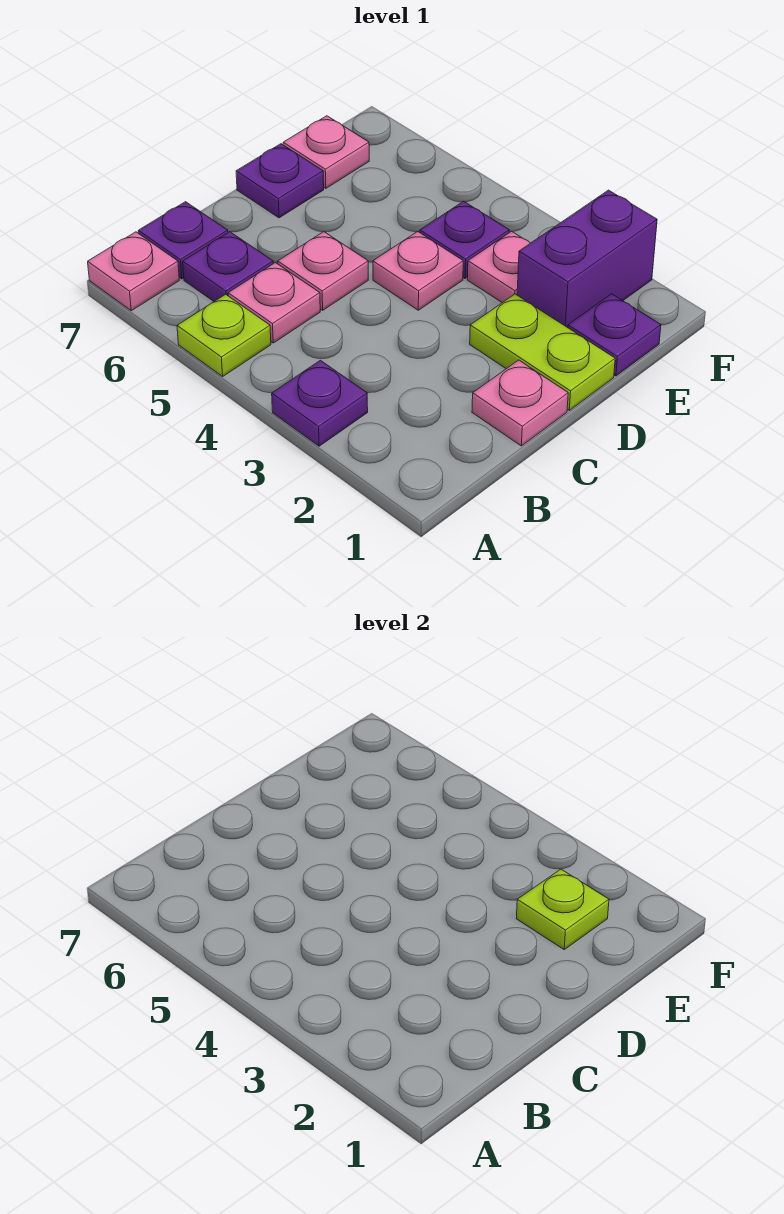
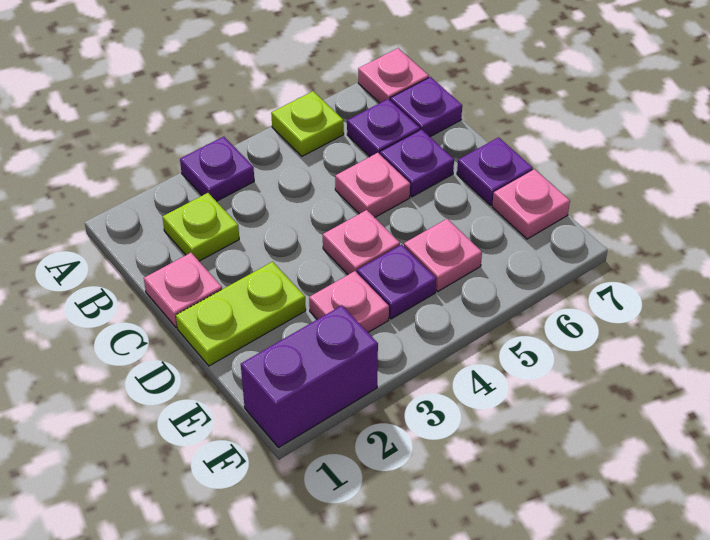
pink plate B5 level 1 -> pink plate E5 level 1
purple plate E1 level 1 -> purple plate C6 level 1
purple brick E2:F2 level 1 -> purple brick F1:F2 level 1
lime plate E2 level 2 -> lime plate B2 level 1

